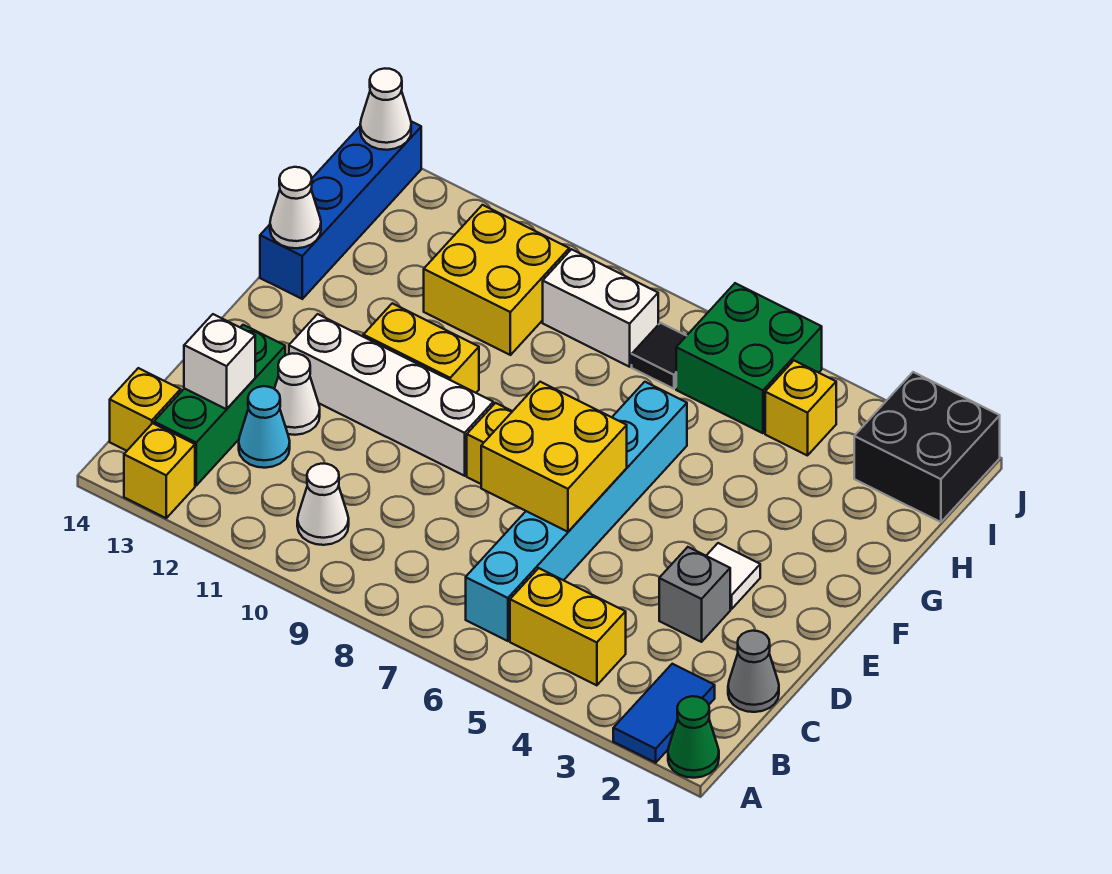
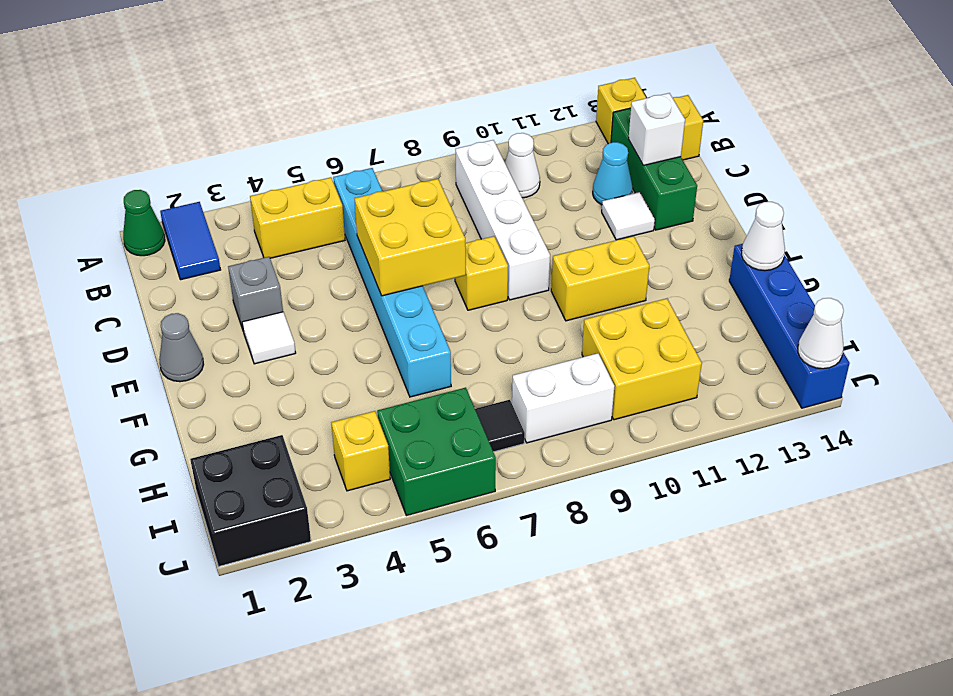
grey cone C1 level 1 -> grey cone E1 level 1
white cone D12 level 1 -> white tile D12 level 1
white brick E9:E12 level 1 -> white brick B9:E9 level 1

